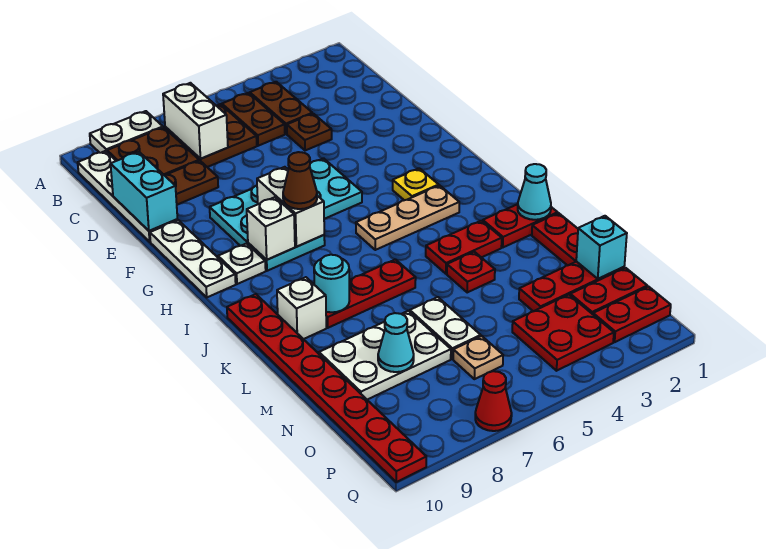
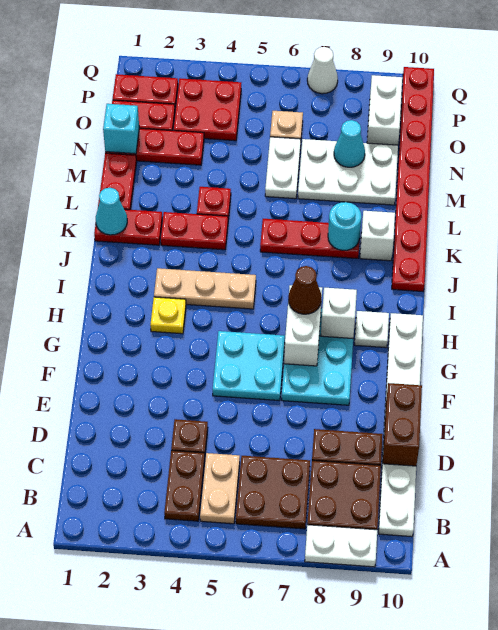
brown plate B5:C5 level 1 -> tan plate B5:C5 level 1
white brick B7:C7 level 2 -> white brick O9:P9 level 1
cyan brick D10:E10 level 2 -> brown brick D10:E10 level 2
red cone Q7 level 1 -> white cone Q7 level 1

